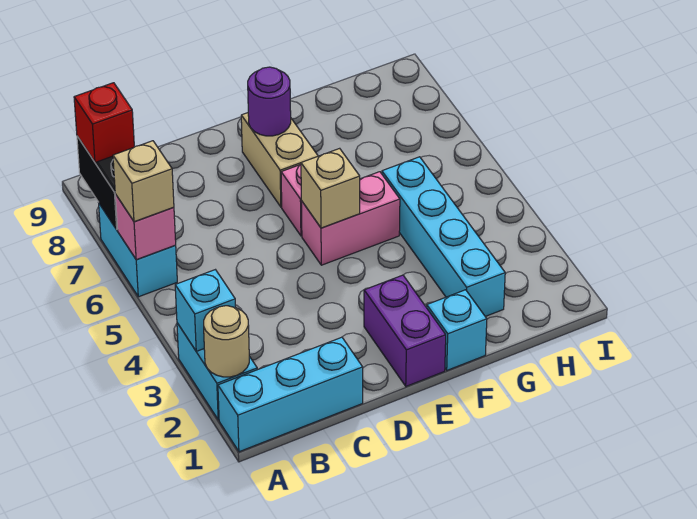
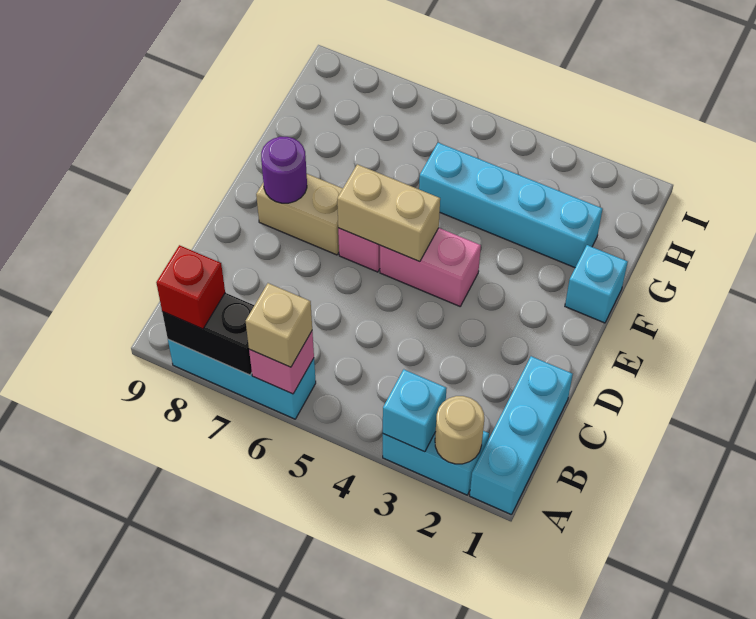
cyan brick A6:A7 level 1 -> cyan brick A6:A8 level 1
purple brick E1:E2 level 1 -> none
pink brick E5:F5 level 1 -> pink brick E4:E5 level 1
tan brick E5 level 2 -> tan brick E5:E6 level 2

